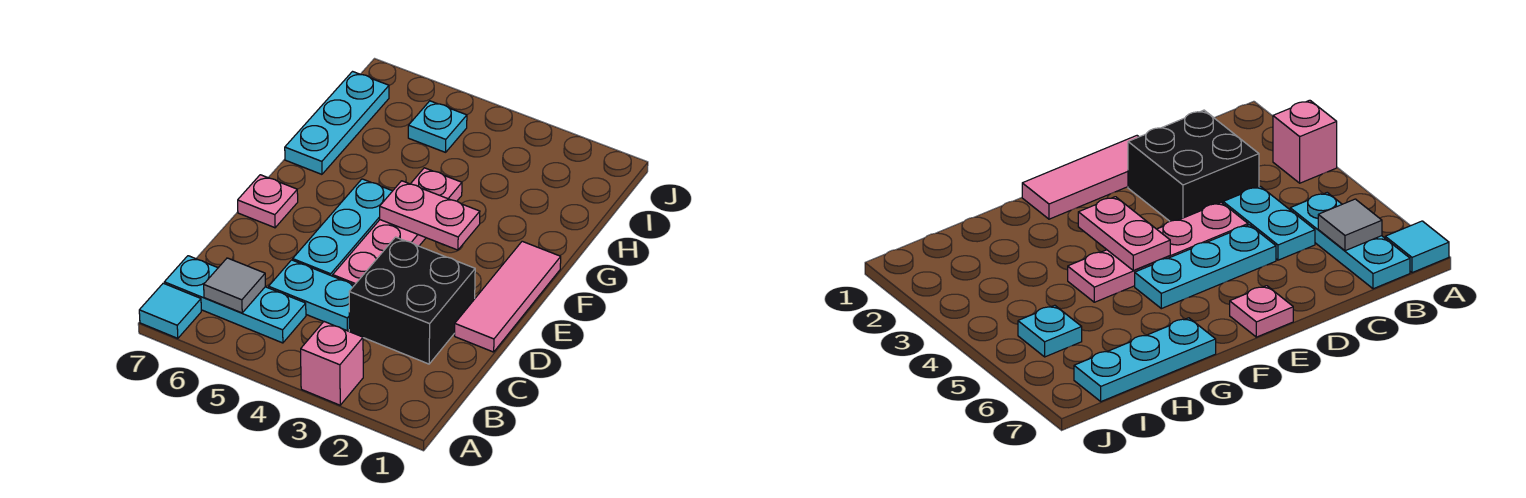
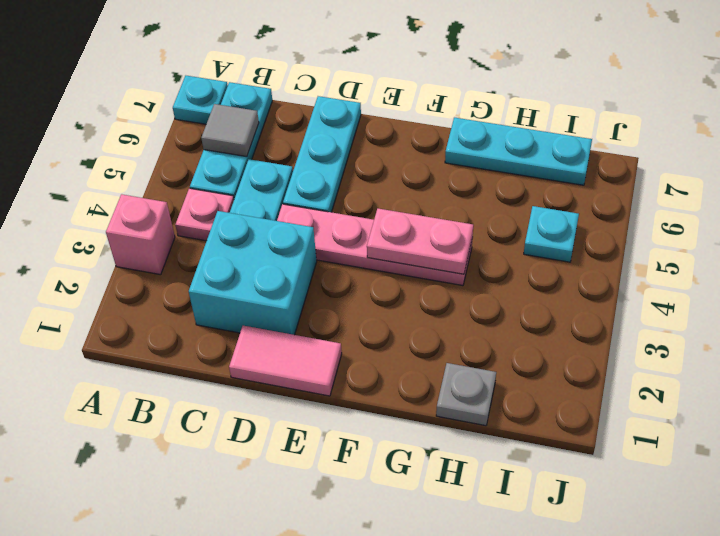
cyan tile A7 level 1 -> cyan plate A7 level 1
black brick C2:D3 level 1 -> cyan brick C2:D3 level 1
pink tile D1:F1 level 1 -> pink tile D1:E1 level 1
cyan plate D5:F5 level 1 -> cyan plate D5:D7 level 1
pink plate E7 level 1 -> pink plate B4 level 1
pink plate F3:F4 level 2 -> pink plate F4:G4 level 2
none -> grey plate H1 level 1

